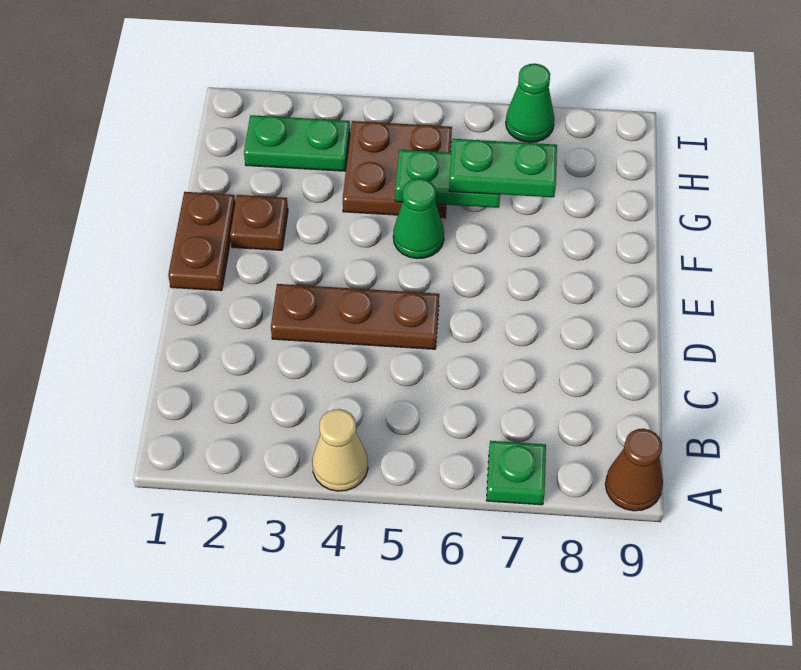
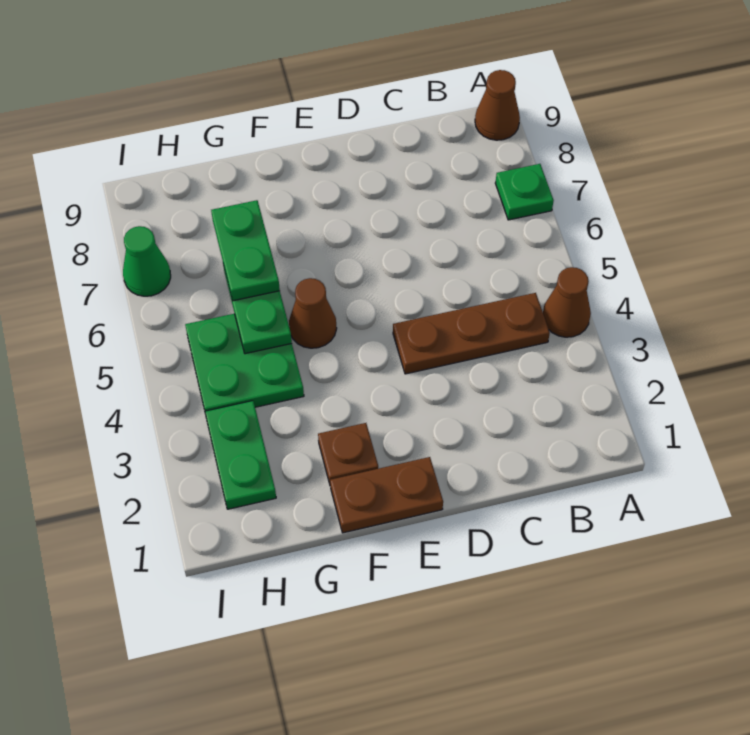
tan cone A4 level 1 -> brown cone A4 level 1
brown plate D3:D5 level 1 -> brown plate B4:D4 level 1
green cone F5 level 1 -> brown cone F5 level 1
brown plate G4:H5 level 1 -> green plate G4:H5 level 1

